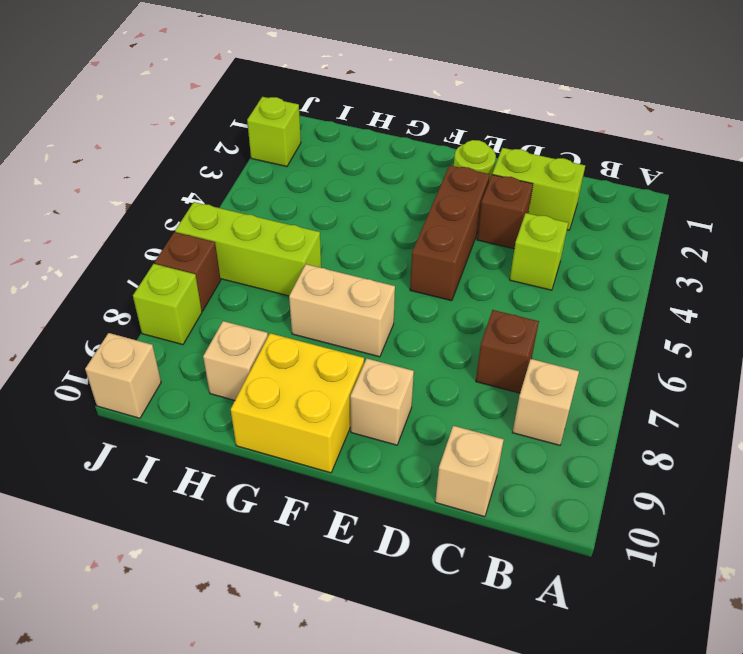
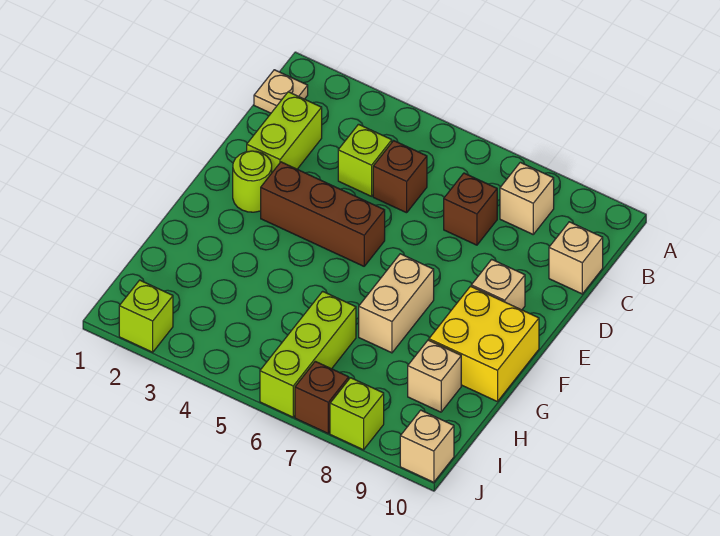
none -> tan plate B1 level 1
brown brick D3 level 1 -> brown brick C5 level 1

